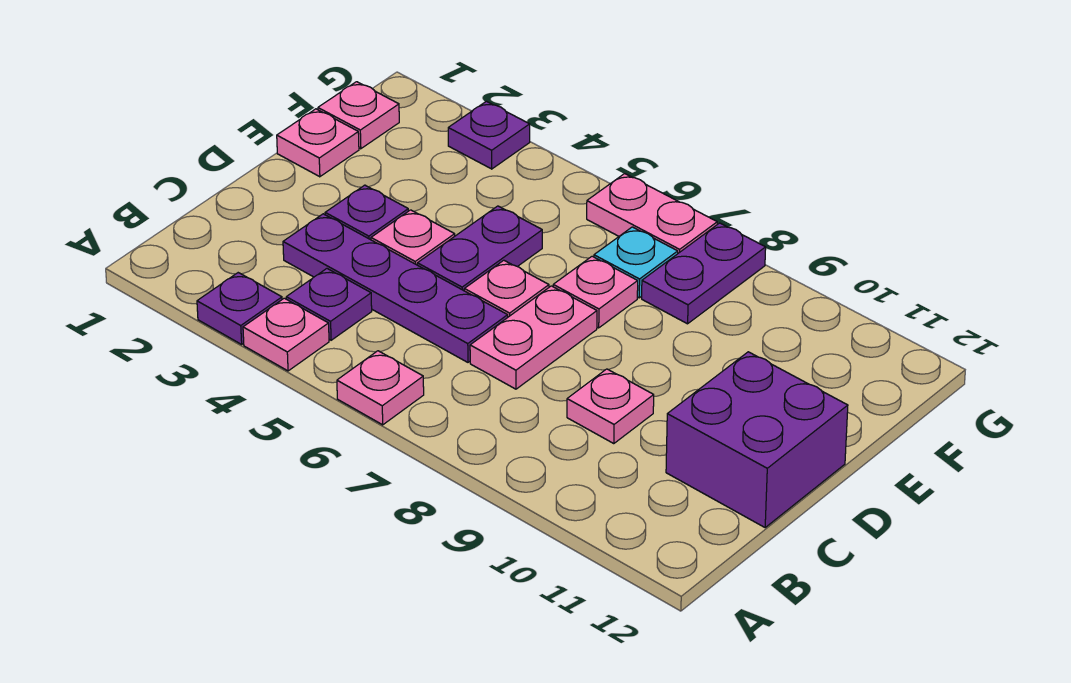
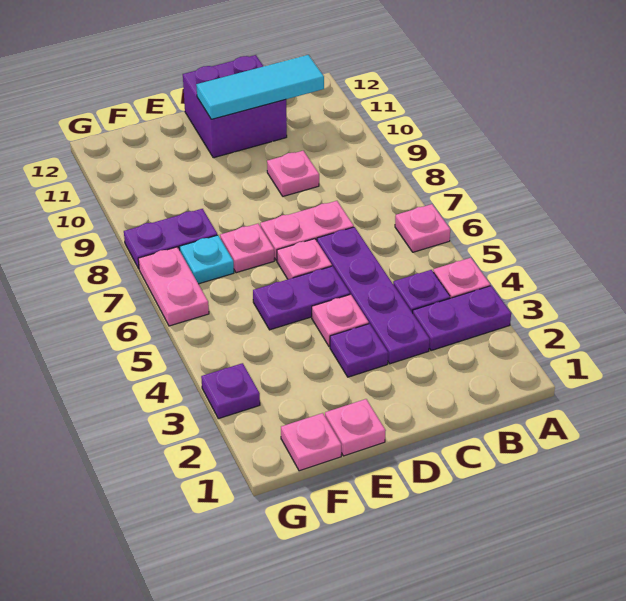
purple plate A3 level 1 -> purple plate A3:B3 level 1
none -> cyan tile B11:D11 level 2

